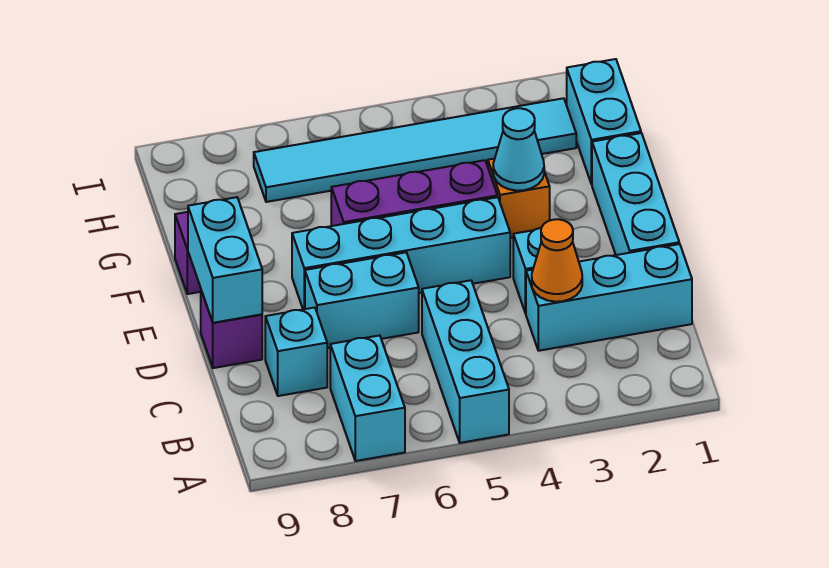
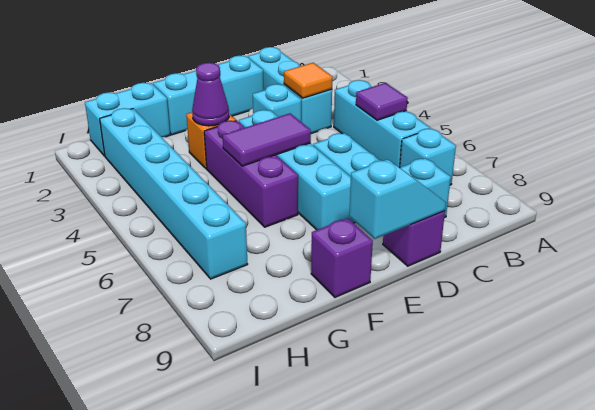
cyan brick A5:C5 level 1 -> cyan brick B4:B6 level 1
cyan brick A7:B7 level 1 -> cyan brick B7 level 1
none -> purple tile B5 level 2
orange cone C3 level 2 -> orange tile C3 level 2
cyan brick D9:E9 level 2 -> cyan slope D9:E9 level 2 top E
none -> purple tile E5:F5 level 2
cyan cone F3 level 2 -> purple cone F3 level 2
cyan tile H2:H7 level 1 -> cyan brick H2:H7 level 1

